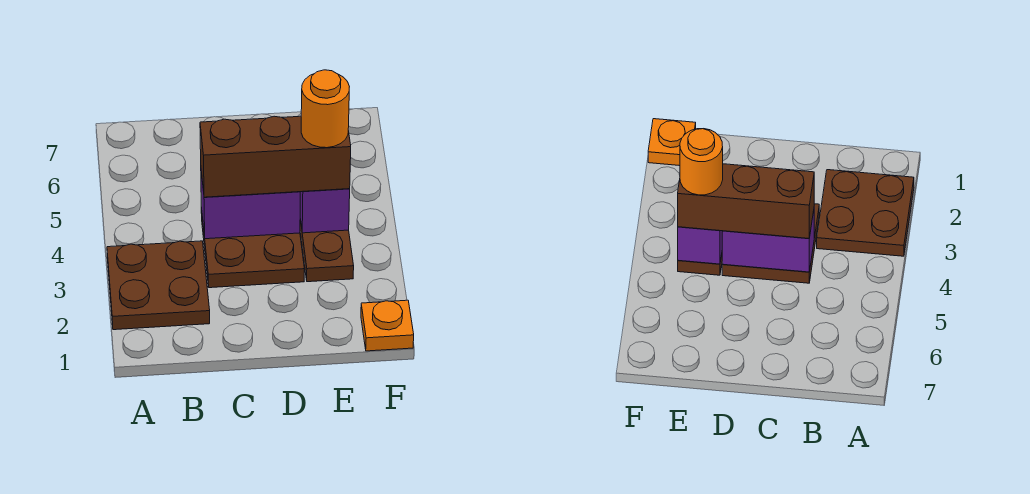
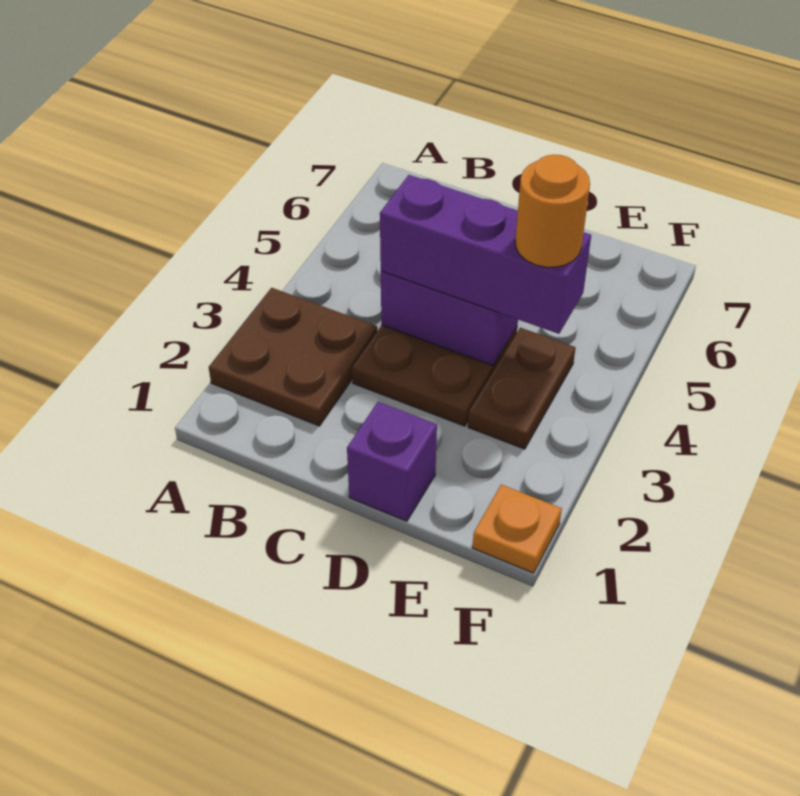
brown brick C4:E4 level 3 -> purple brick C4:E4 level 3
purple brick E4 level 2 -> purple brick D1 level 1

